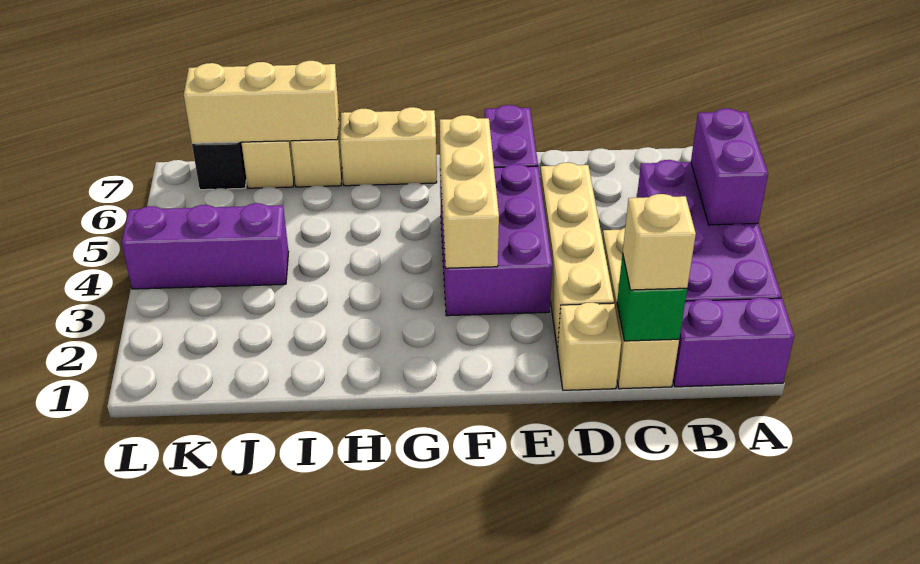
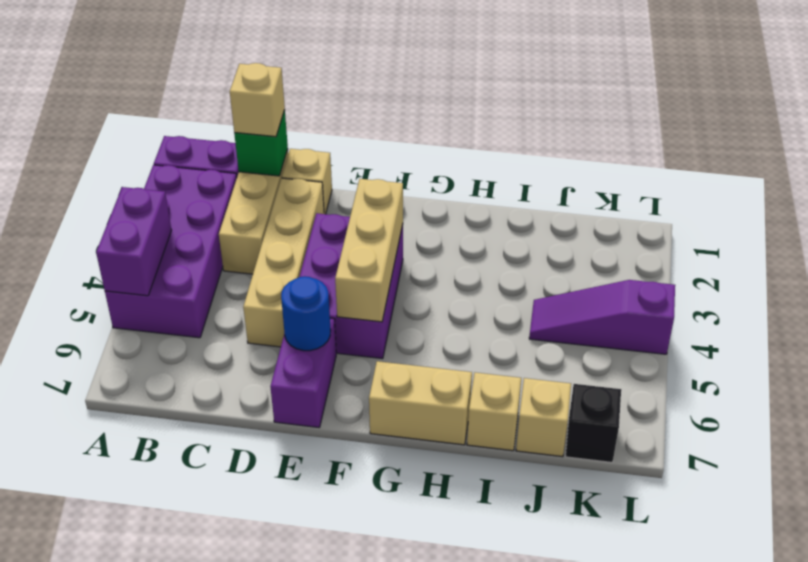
none -> blue round brick E6 level 2
tan brick I7:K7 level 2 -> none
purple brick J4:L4 level 1 -> purple slope J4:L4 level 1 top L

